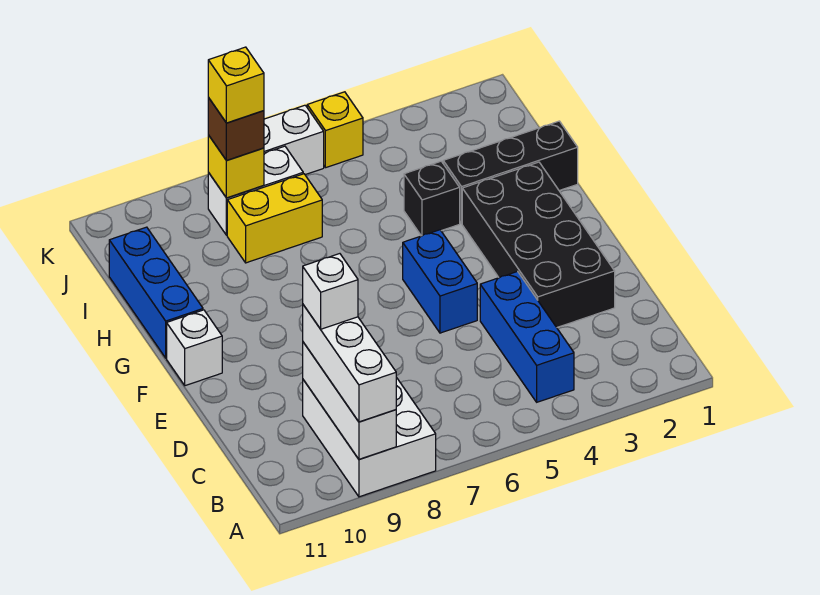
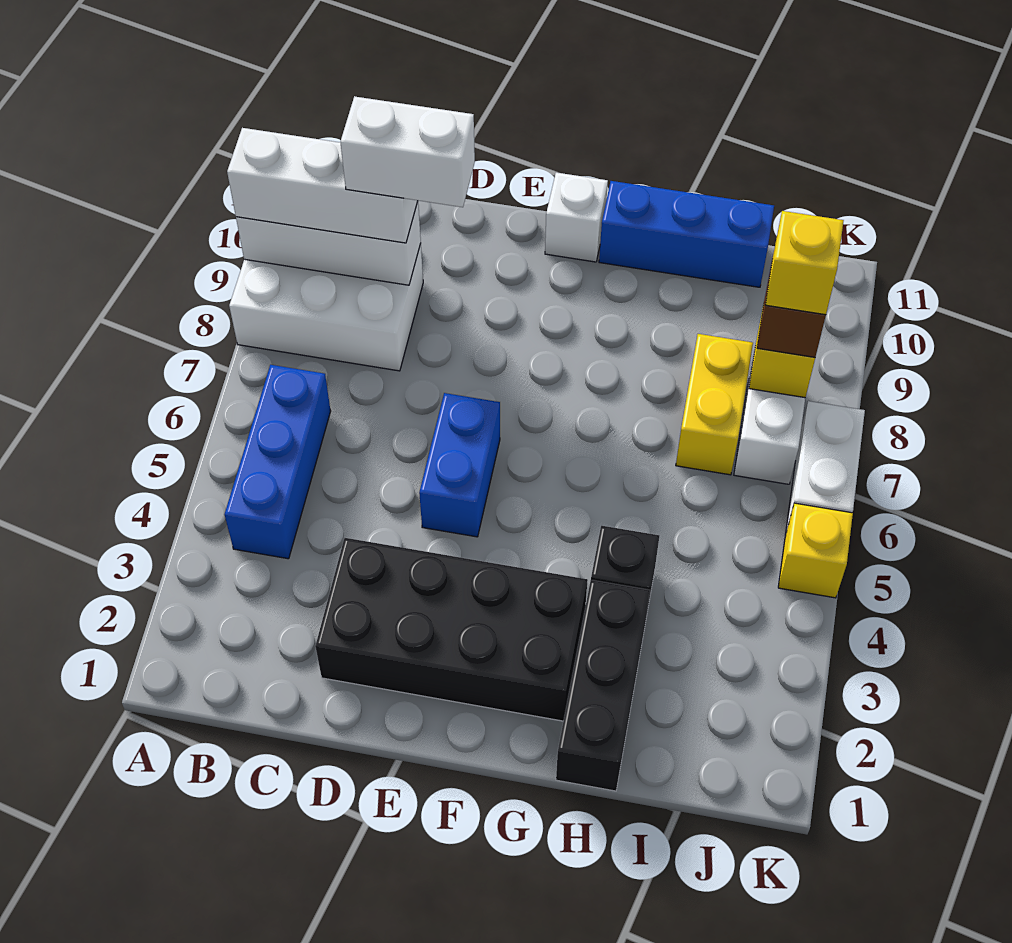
blue brick B4:D4 level 1 -> blue brick B4:B6 level 1
white brick C9 level 4 -> white brick C9:D9 level 4
blue brick E5:F5 level 1 -> blue brick E5:E6 level 1

